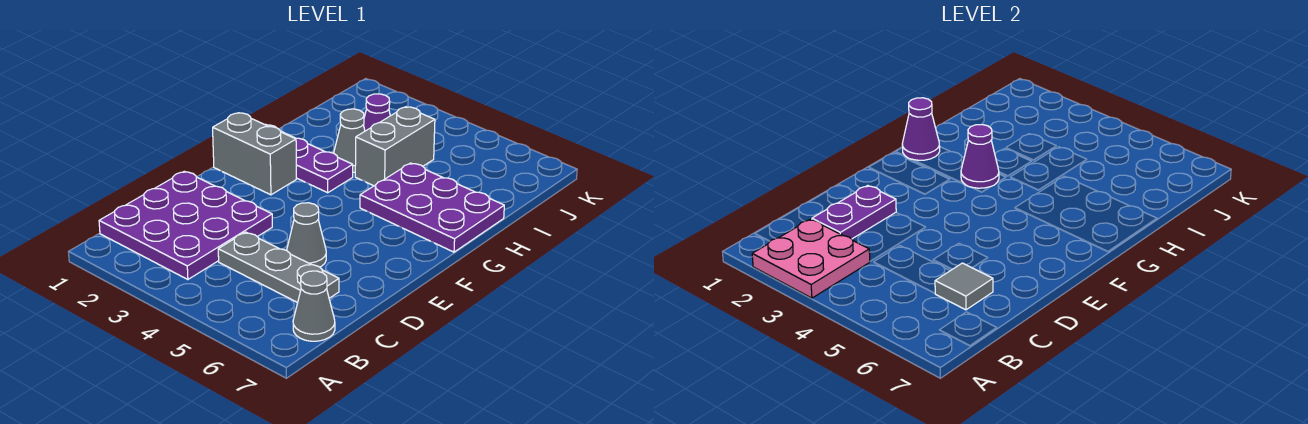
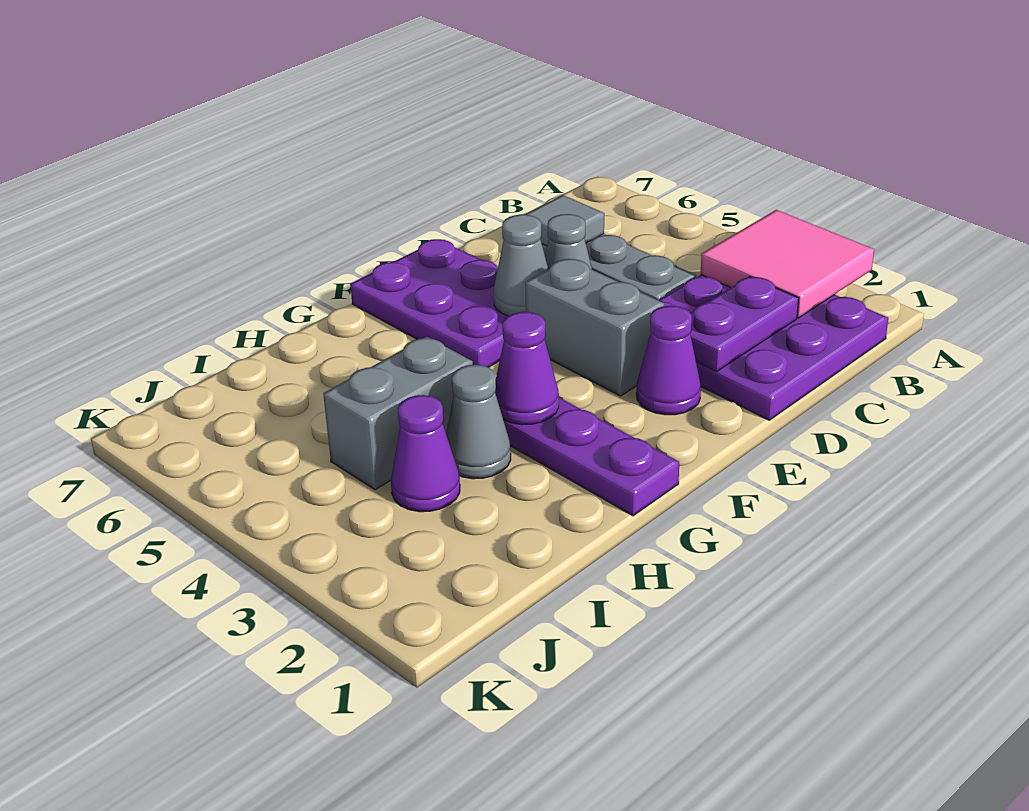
pink plate A2:B3 level 2 -> pink tile A2:B3 level 2
grey cone B7 level 1 -> grey cone E5 level 2
grey brick F1:F2 level 1 -> grey brick E3:E4 level 1
purple cone G1 level 2 -> purple cone E2 level 1
purple plate G5:H7 level 1 -> purple plate E5:F7 level 1

